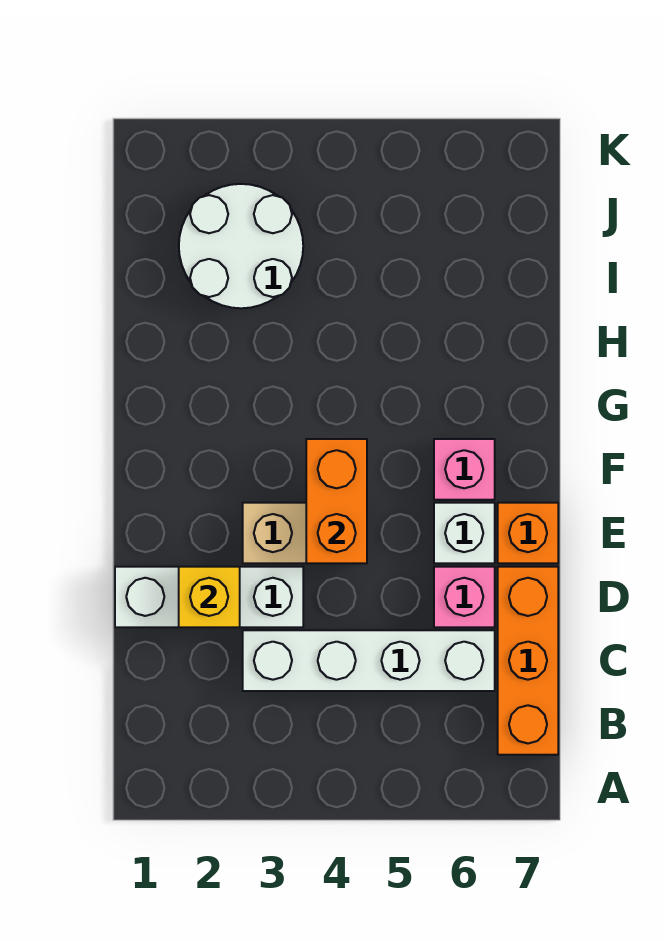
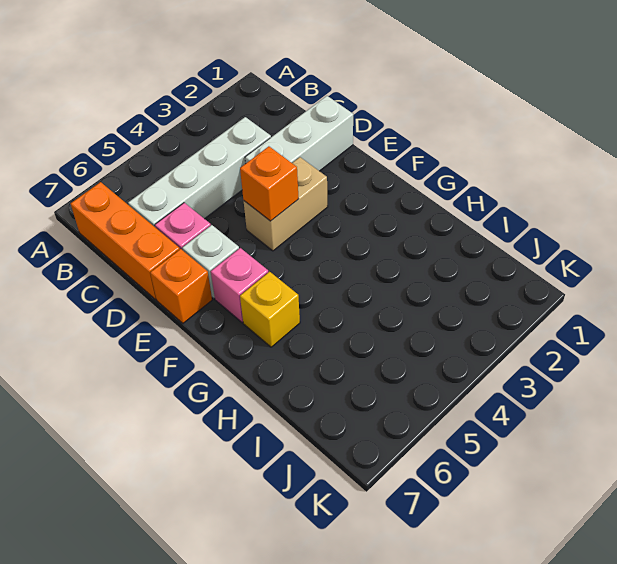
yellow brick D2 level 2 -> yellow brick G6 level 1
orange brick E4:F4 level 2 -> orange brick E4 level 2
white round brick I2:J3 level 1 -> none

